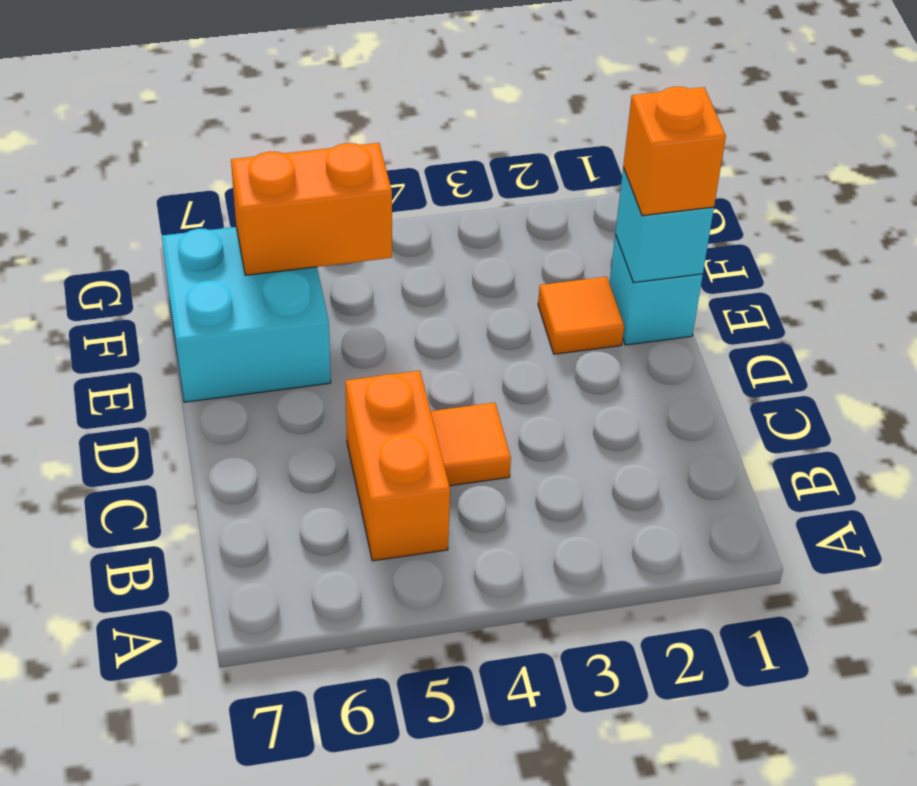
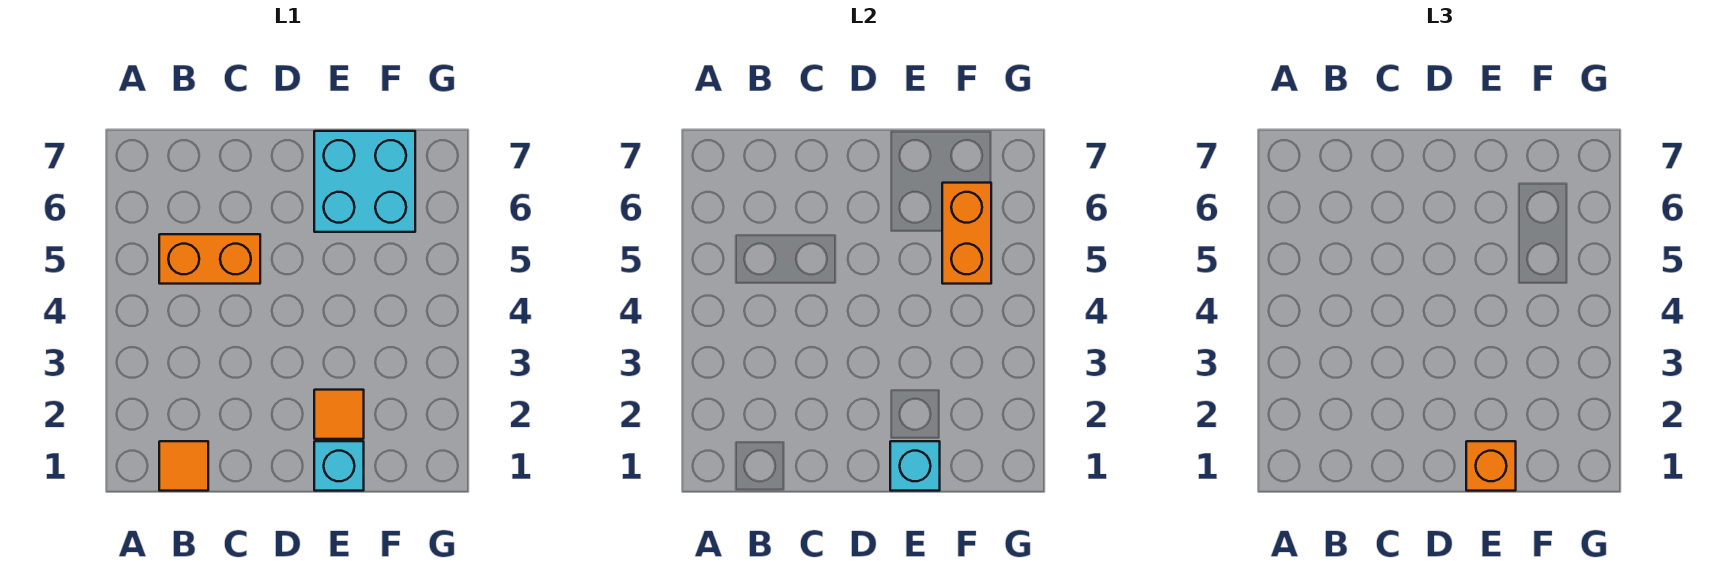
orange tile C4 level 1 -> orange tile B1 level 1

